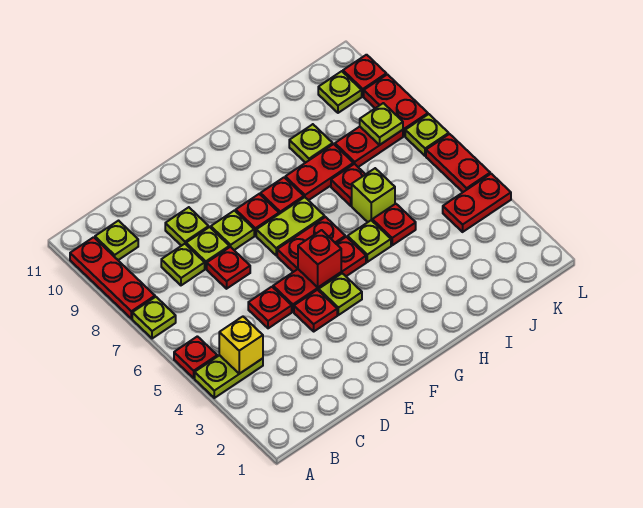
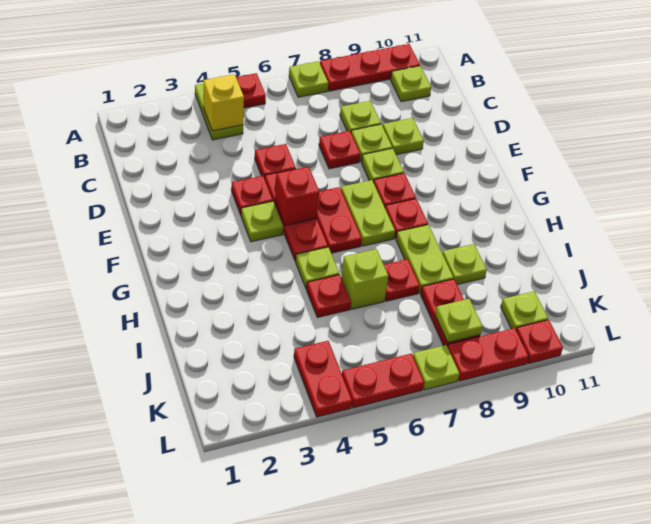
red plate H8:I8 level 1 -> lime plate H8:I8 level 1

